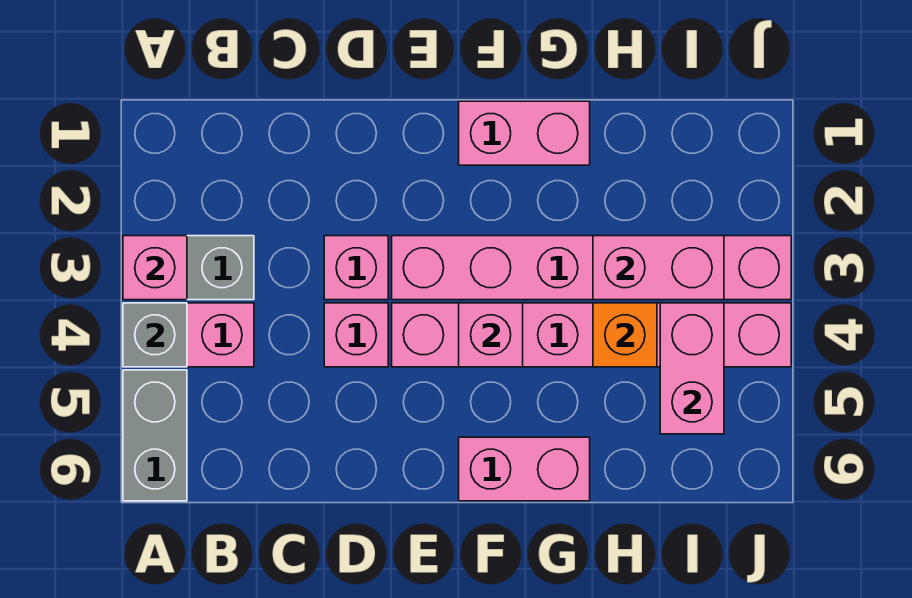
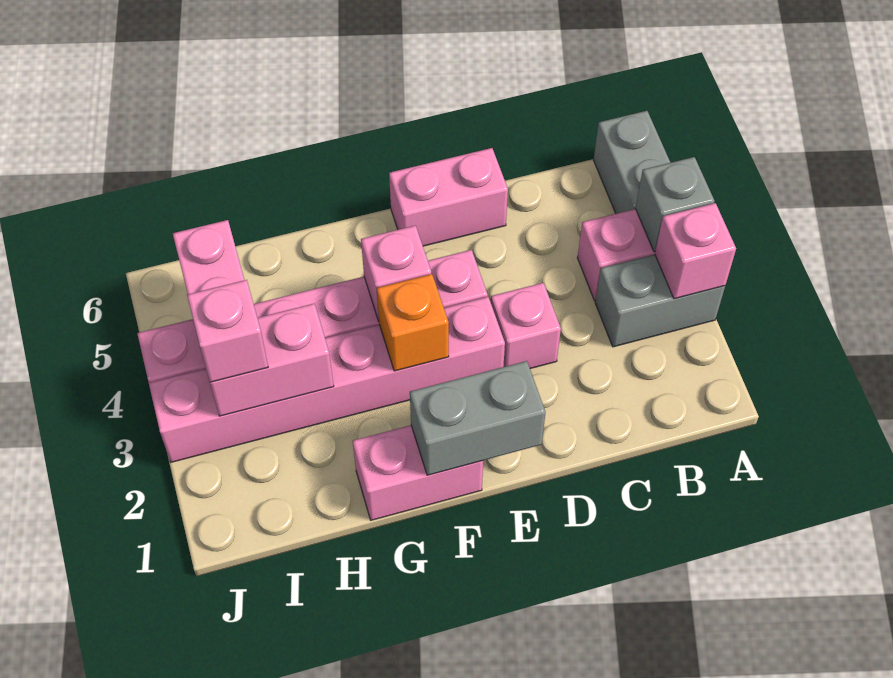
pink brick D4 level 1 -> pink brick I3 level 3
none -> grey brick E1:F1 level 2
pink brick F6:G6 level 1 -> pink brick D6:E6 level 1
orange brick H4 level 2 -> orange brick F3 level 2

